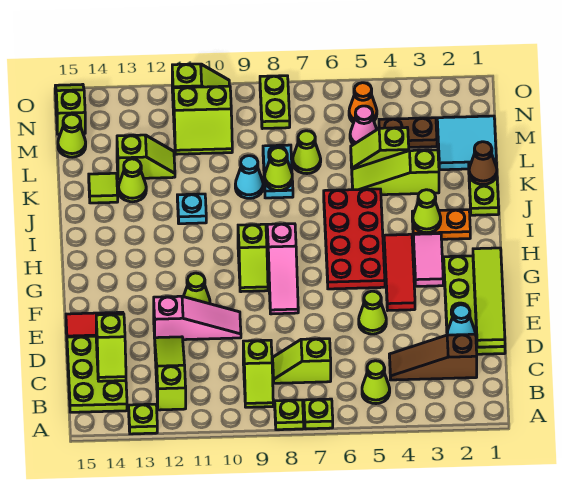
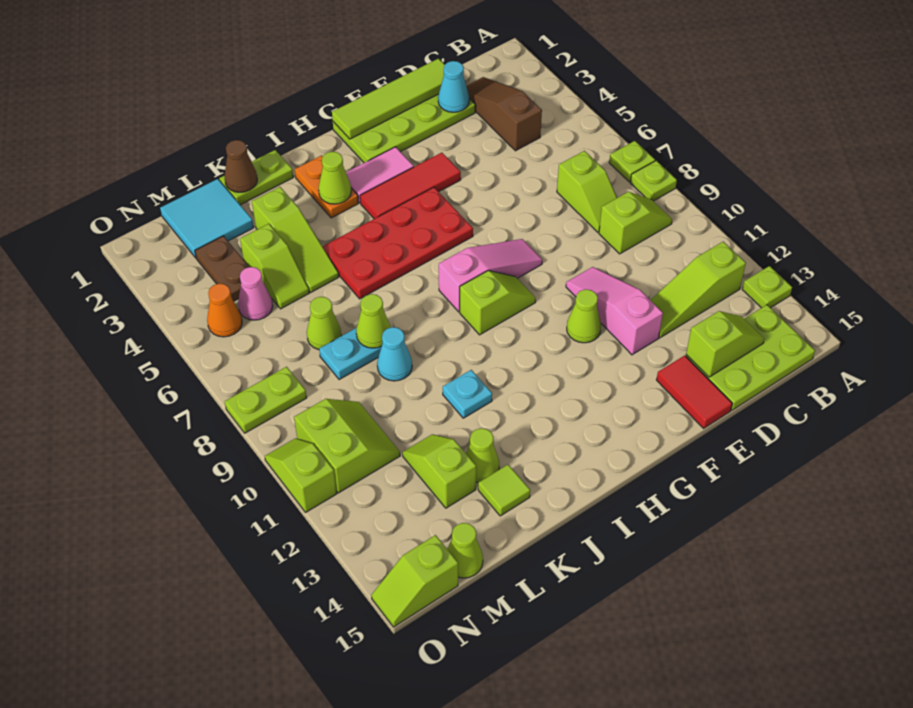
lime cone B5 level 1 -> none
brown slope C2:C4 level 1 top 2 -> brown slope C2:C4 level 1 top 4
lime cone E5 level 1 -> none

